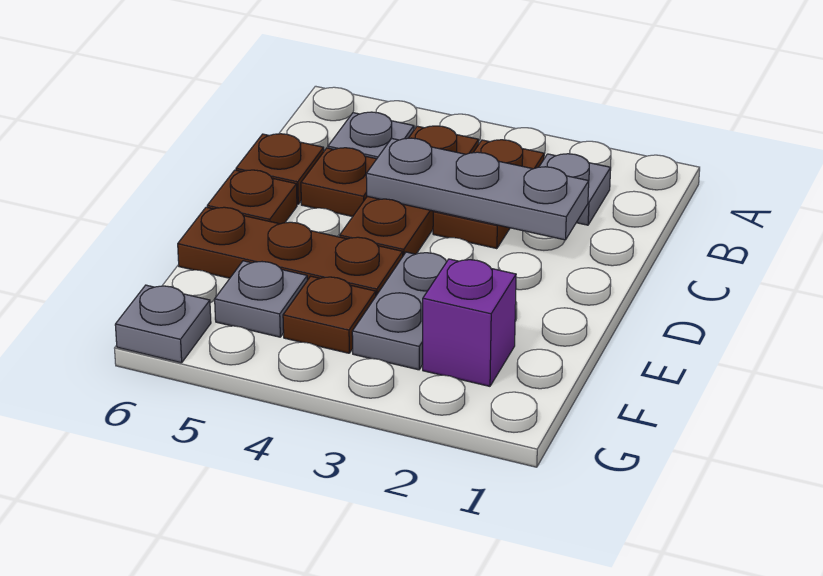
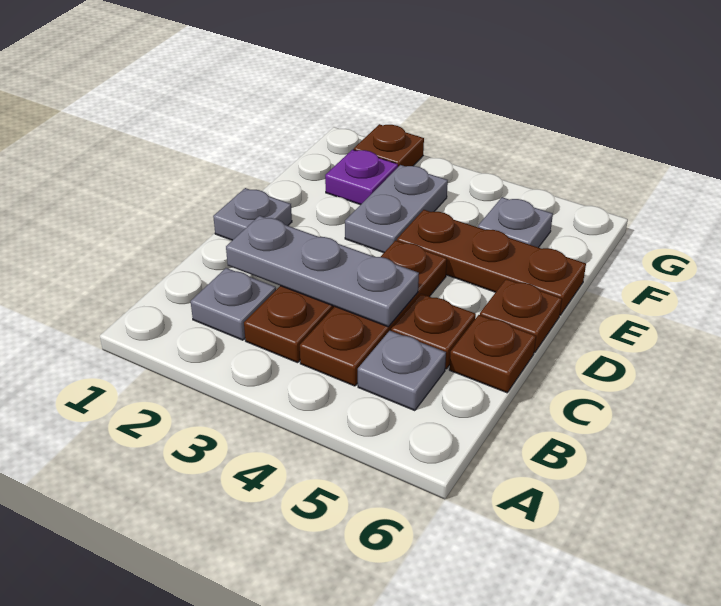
purple brick F2 level 1 -> purple plate F2 level 1
brown plate F4 level 1 -> brown plate G2 level 1
grey plate G6 level 1 -> grey plate D1 level 1

